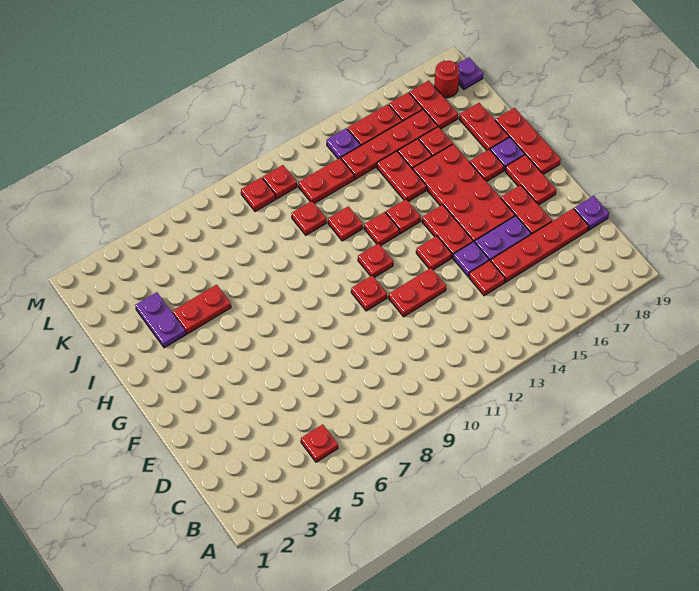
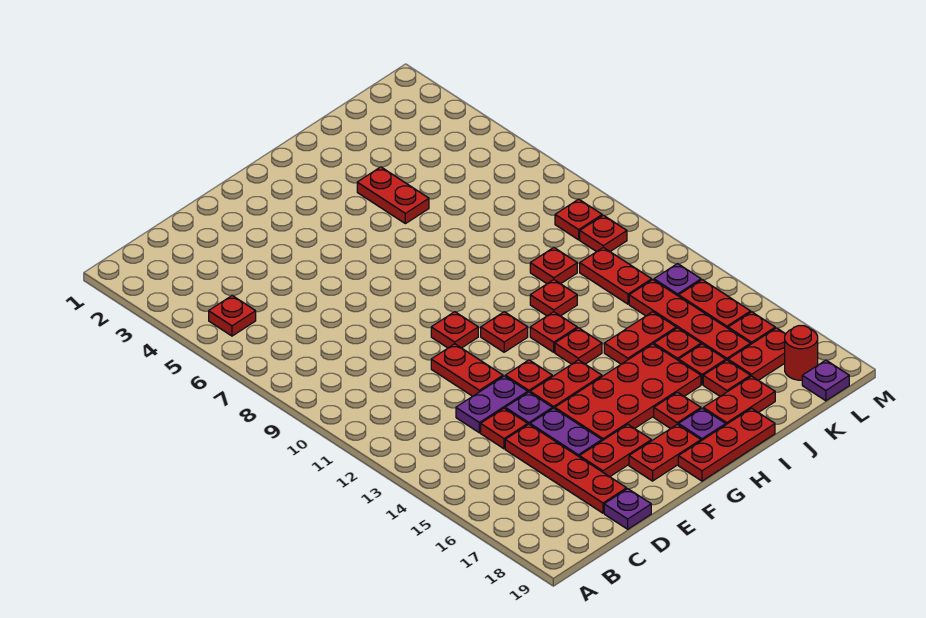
purple plate I3:J3 level 1 -> purple plate D13:E13 level 1
none -> red plate J17 level 1

